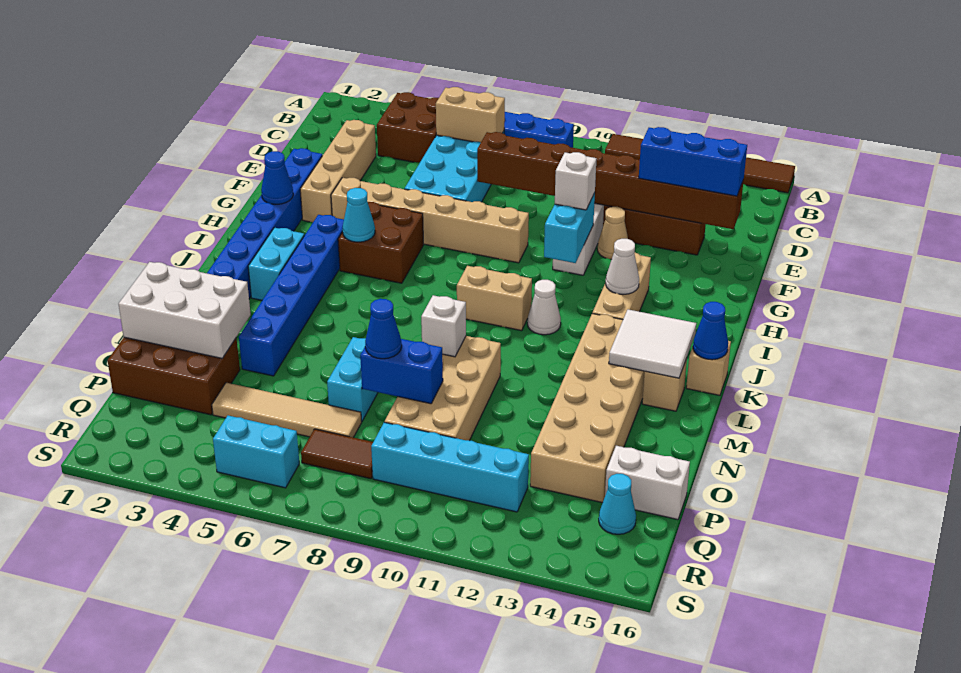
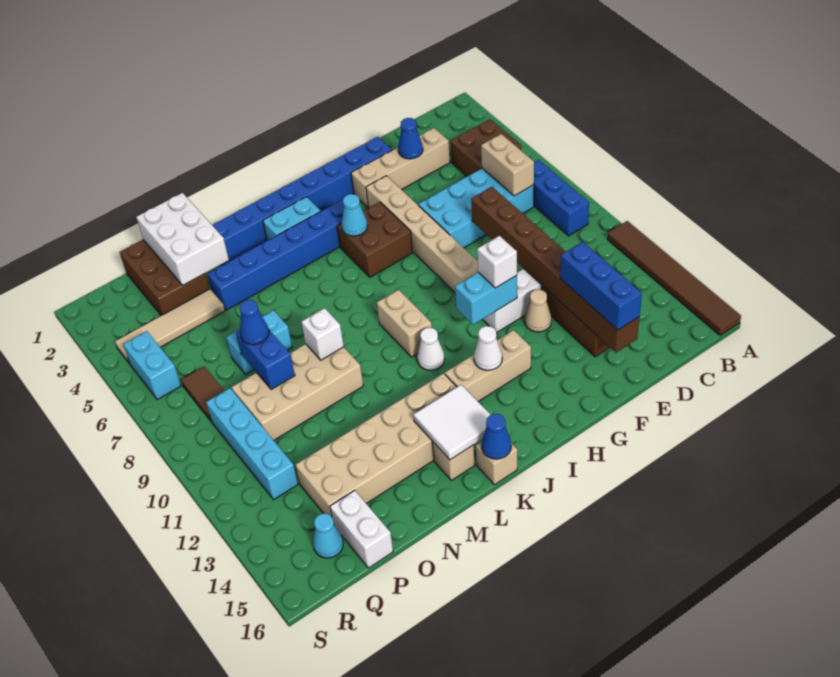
blue cone H2 level 2 -> blue cone E3 level 2
tan tile P4:P7 level 1 -> tan tile O4:R4 level 1

